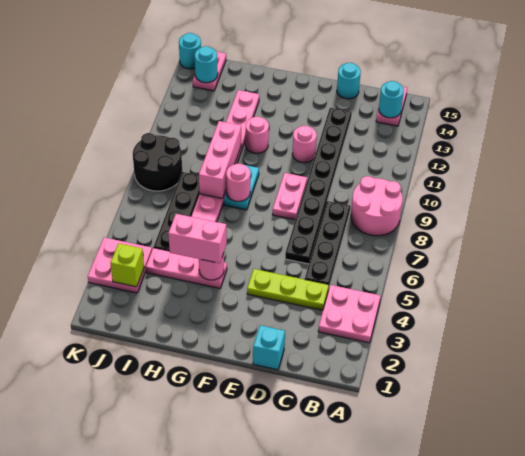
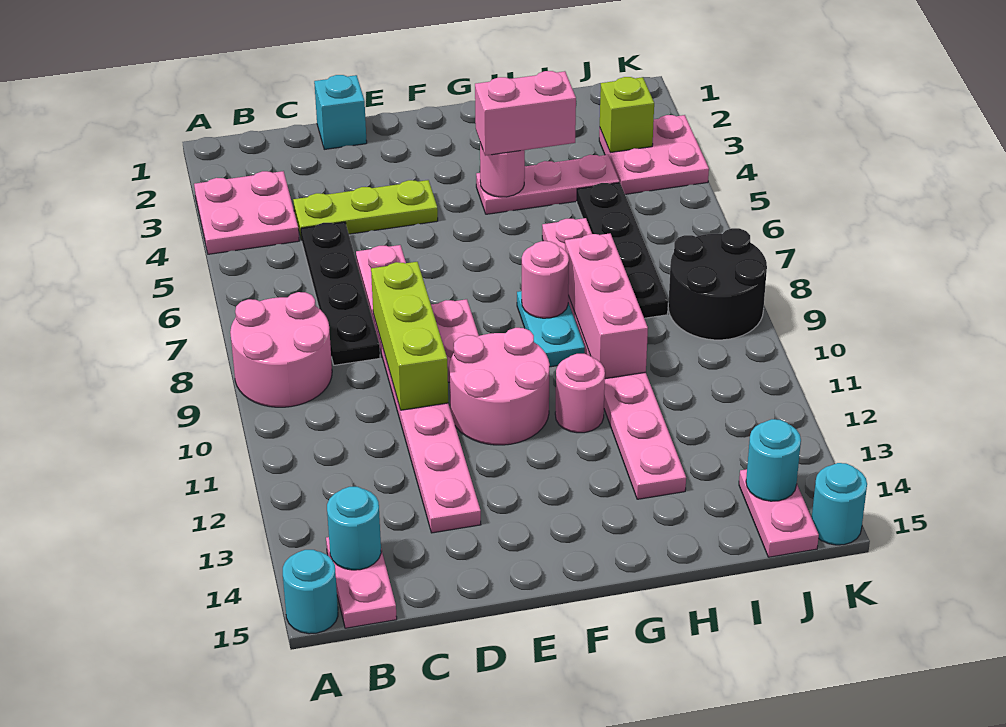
black plate D6:D13 level 1 -> pink plate D6:D13 level 1
none -> lime brick D8:D10 level 2
cyan round brick D15 level 1 -> cyan round brick A15 level 1
pink round brick E11 level 1 -> pink round brick E10:F11 level 1

